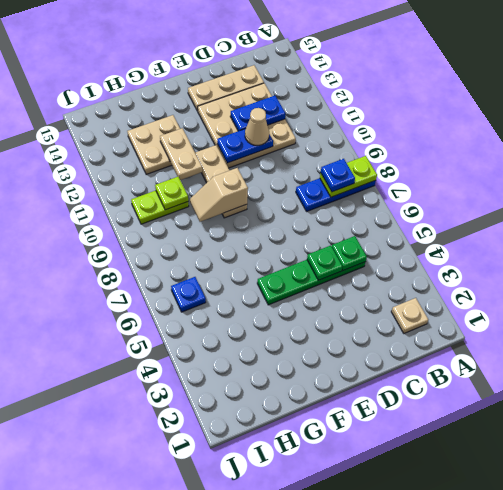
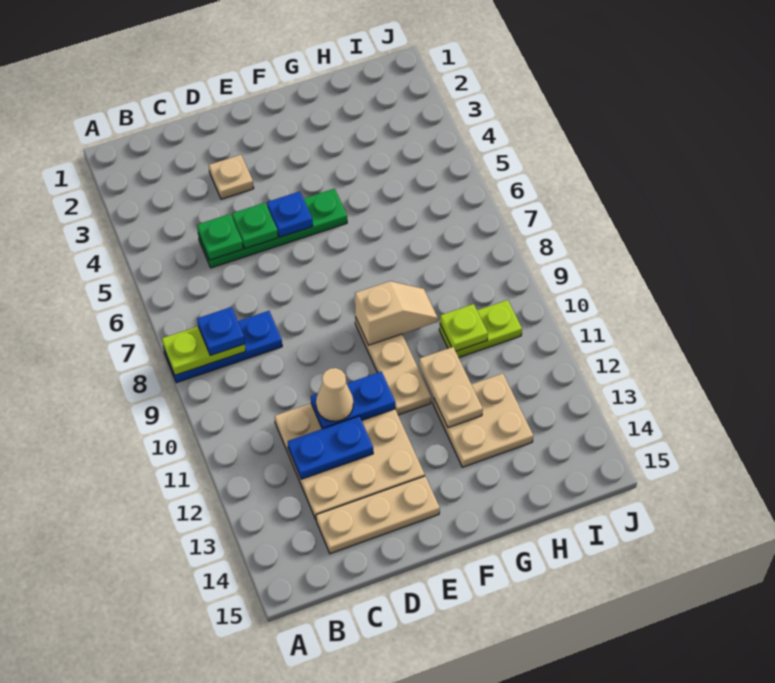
tan plate B2 level 1 -> tan plate D3 level 1
blue plate I6 level 1 -> blue plate E5 level 2

